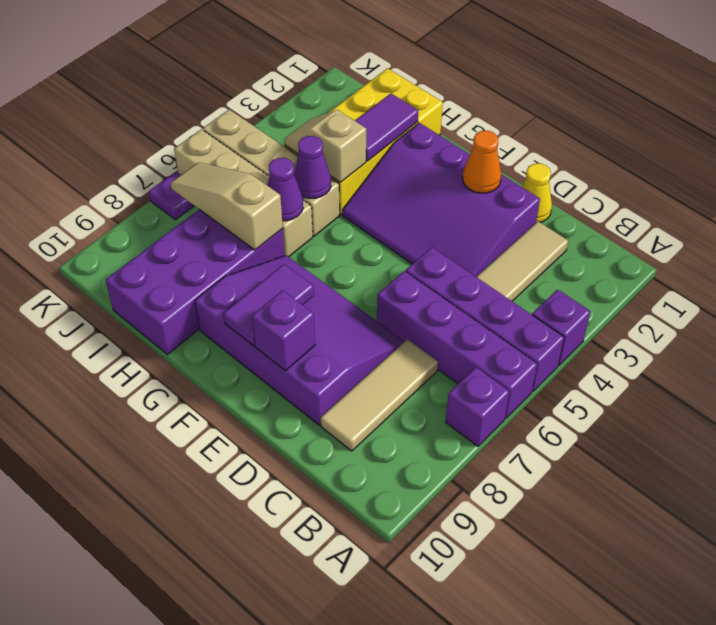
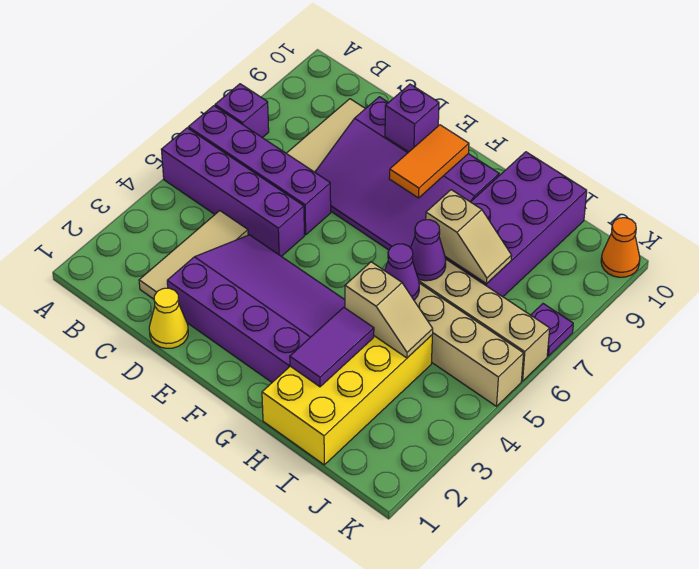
purple brick A4 level 1 -> none
orange cone E2 level 2 -> orange cone K10 level 1
purple tile F8:F9 level 2 -> orange tile F8:F9 level 2
tan slope H7:J7 level 2 top H -> tan slope H7:I7 level 2 top H

